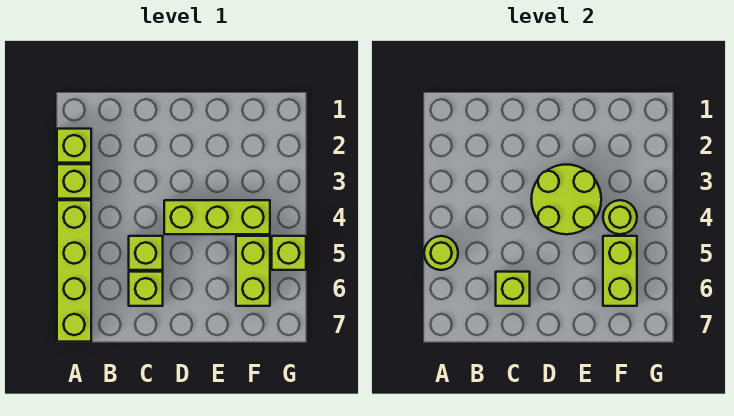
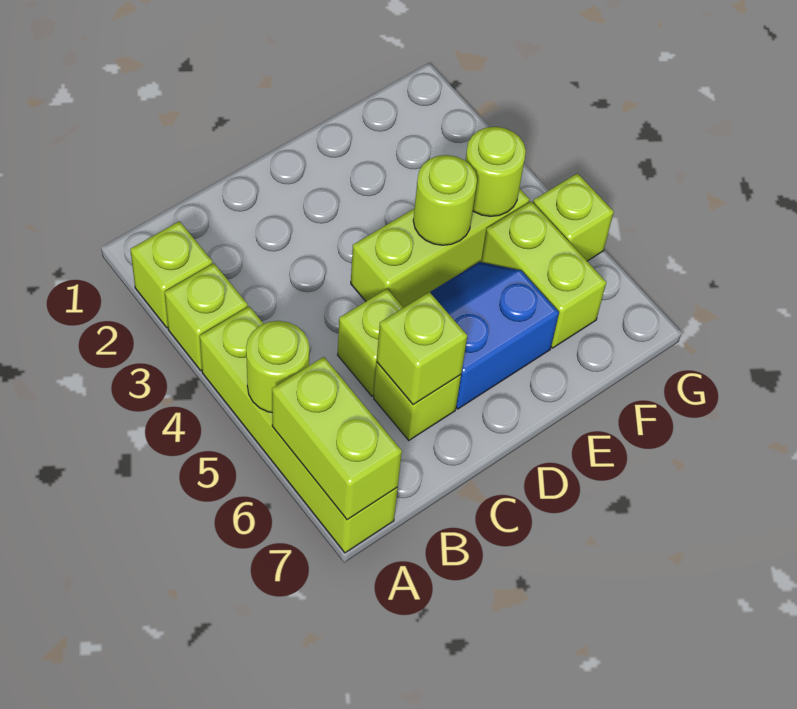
lime round brick D3:E4 level 2 -> lime round brick E4 level 2
none -> blue slope D5:E6 level 1 top 6
lime brick F5:F6 level 2 -> lime brick A6:A7 level 2

